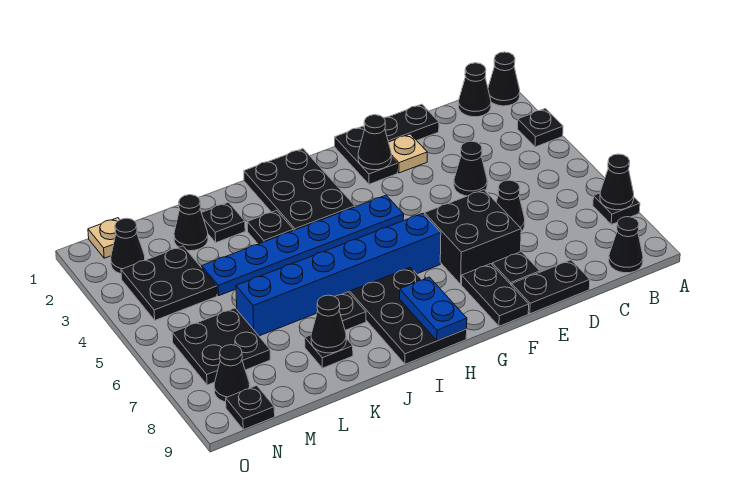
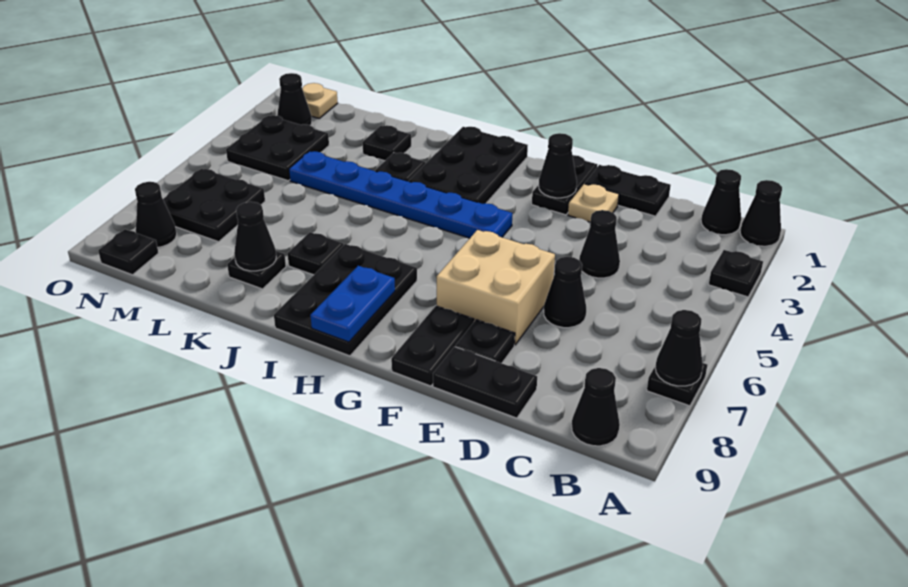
black brick E6:F7 level 1 -> tan brick E6:F7 level 1
blue brick G6:L6 level 1 -> none
black cone L2 level 1 -> none

